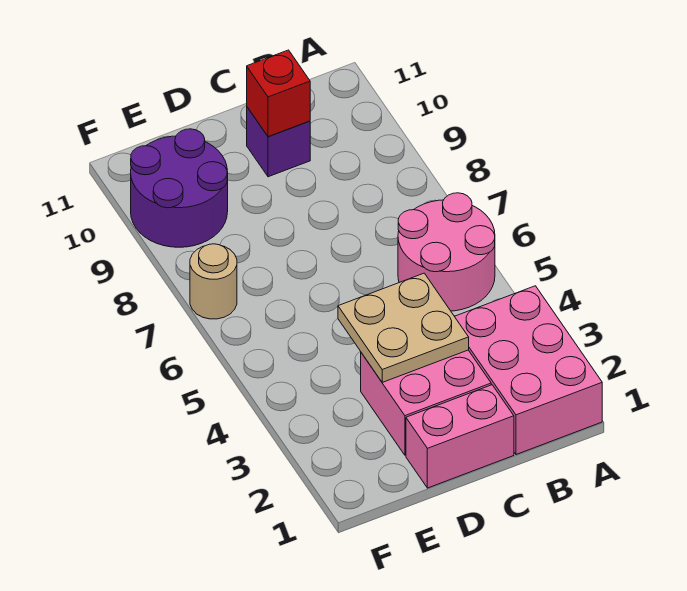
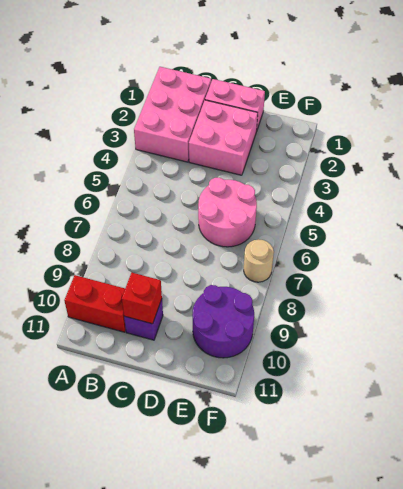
pink round brick A5:B6 level 1 -> pink round brick D5:E6 level 1
none -> red brick A10:B10 level 1
tan plate C3:D4 level 2 -> none

